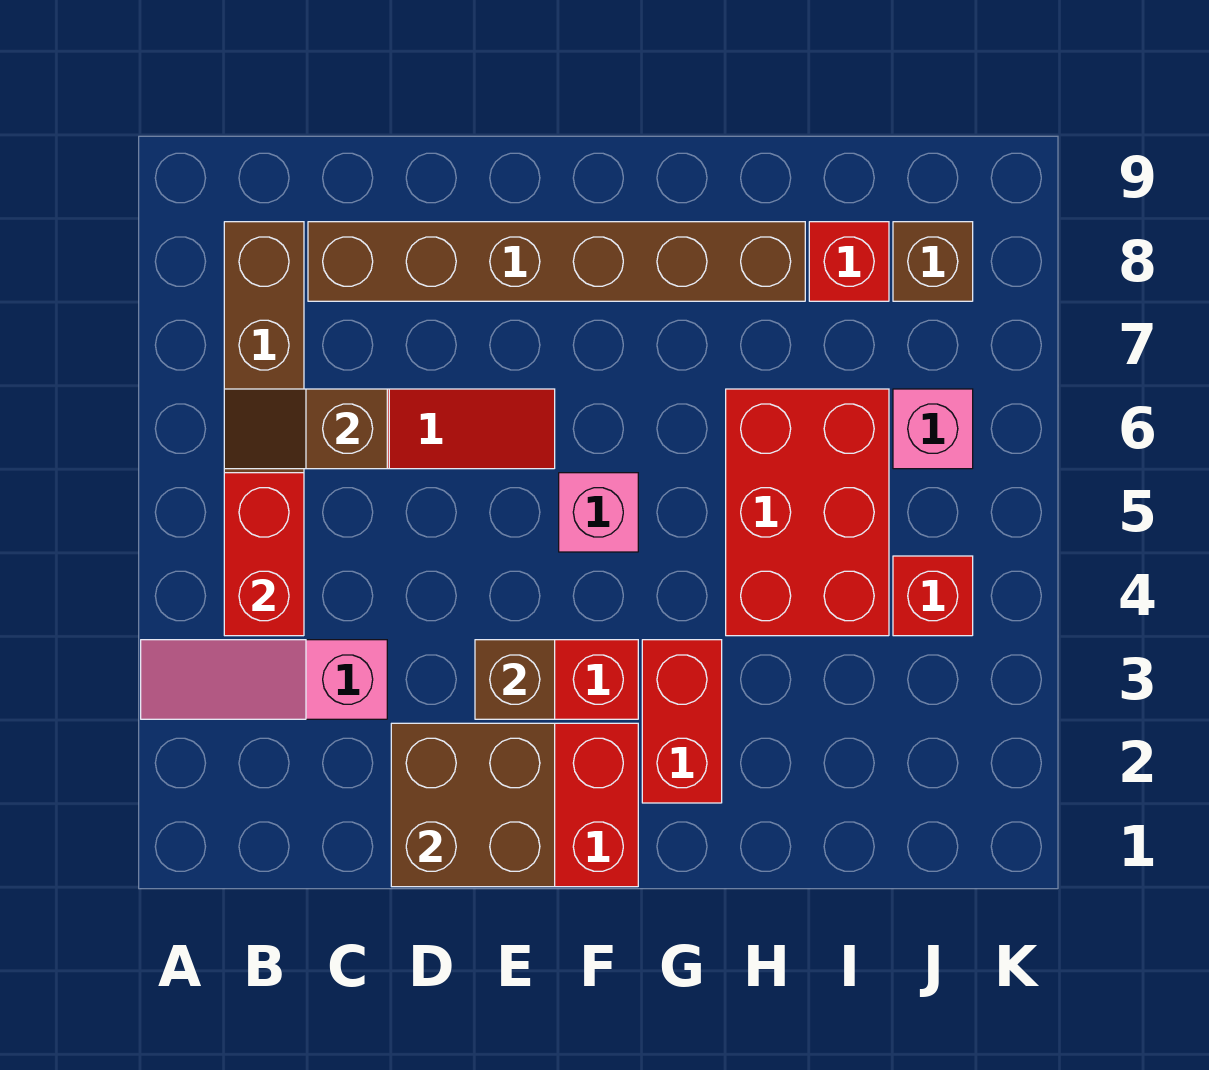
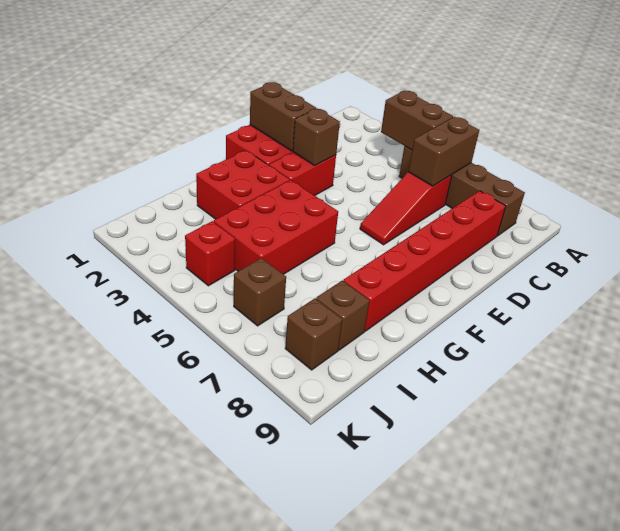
pink slope A3:C3 level 1 top C -> none
red brick B4:B5 level 2 -> brown brick B4:B5 level 2
brown slope B6:C6 level 2 top C -> brown brick B6:C6 level 2
brown brick C8:H8 level 1 -> red brick C8:H8 level 1
brown brick D1:E2 level 2 -> brown brick E1:E2 level 2
pink brick F5 level 1 -> none
red brick G2:G3 level 1 -> red brick G2:H3 level 1
red brick H4:I6 level 1 -> red brick G4:I5 level 1
red brick I8 level 1 -> brown brick I8 level 1
pink brick J6 level 1 -> brown brick J6 level 1

